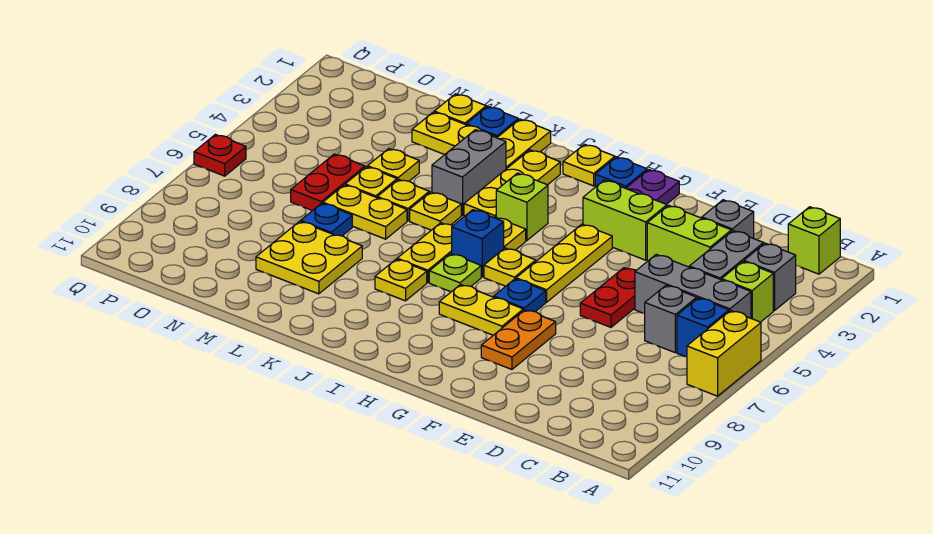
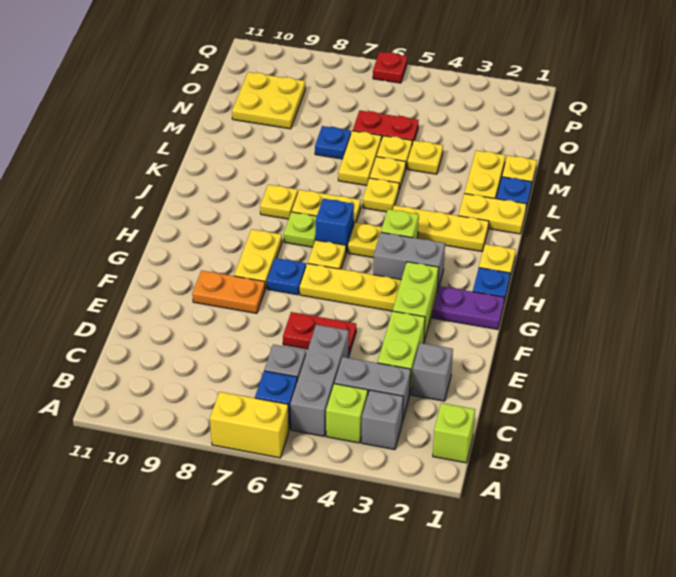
grey brick K3:K4 level 1 -> grey brick H3:H4 level 1
yellow plate L8:M9 level 1 -> yellow plate N9:O10 level 1

